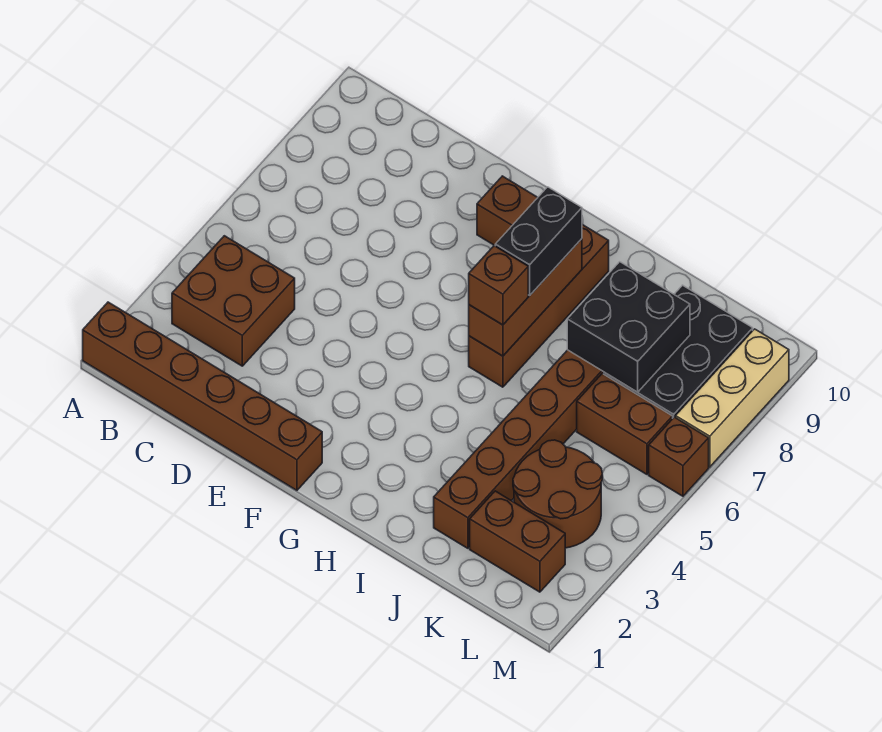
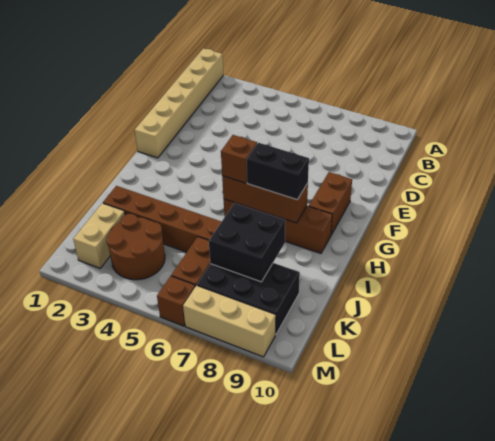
brown brick A1:F1 level 1 -> tan brick A1:F1 level 1
brown brick B3:C4 level 1 -> none
brown brick K2:L2 level 1 -> tan brick K2:L2 level 1

